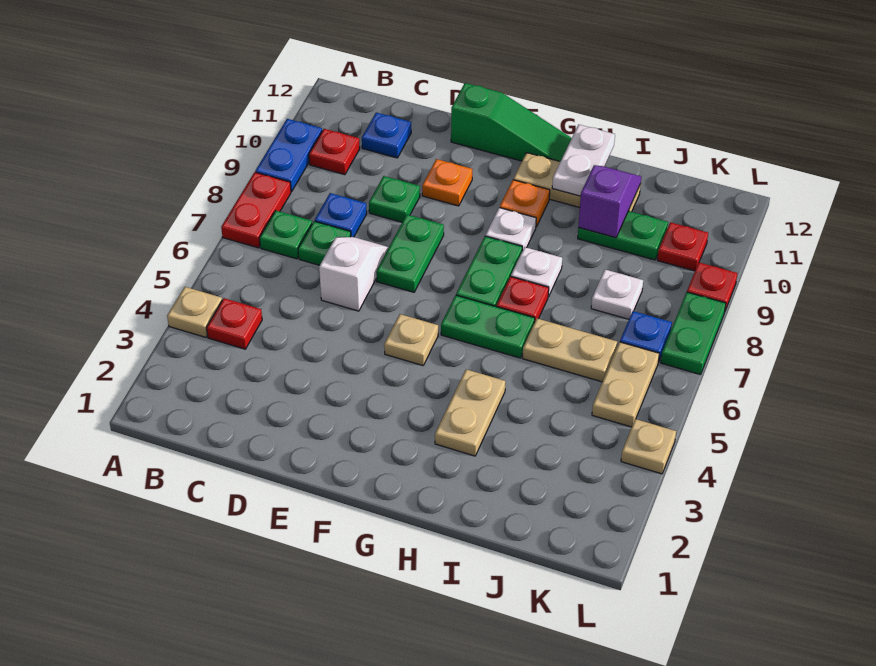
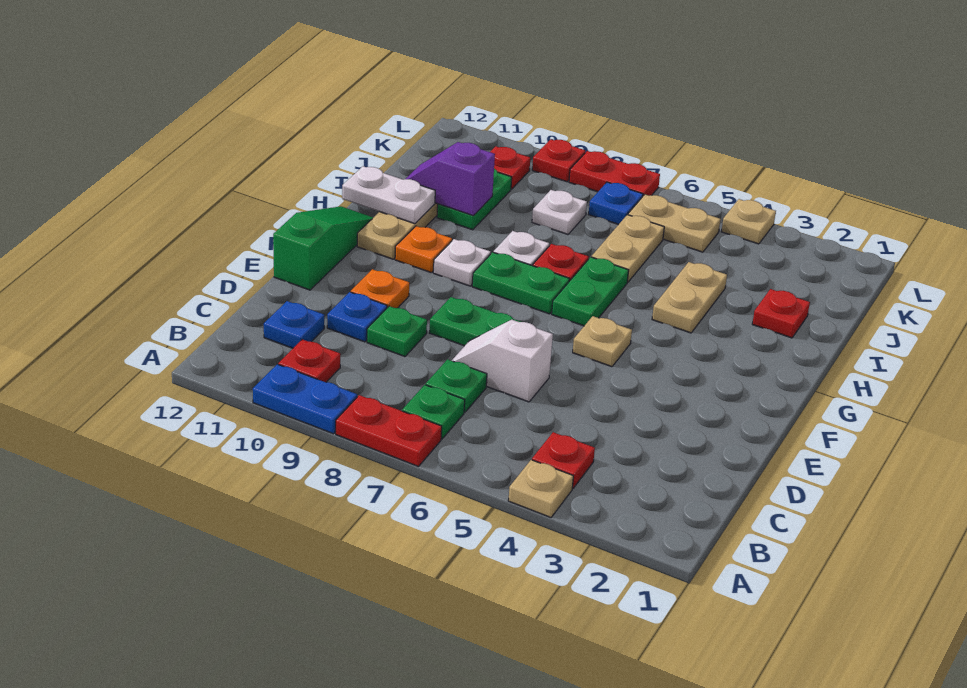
blue plate C8 level 1 -> blue plate D10 level 1
tan plate H3:H4 level 1 -> tan plate H4:I4 level 1
none -> red plate I2 level 1
green plate L7:L8 level 1 -> red plate L7:L8 level 1

